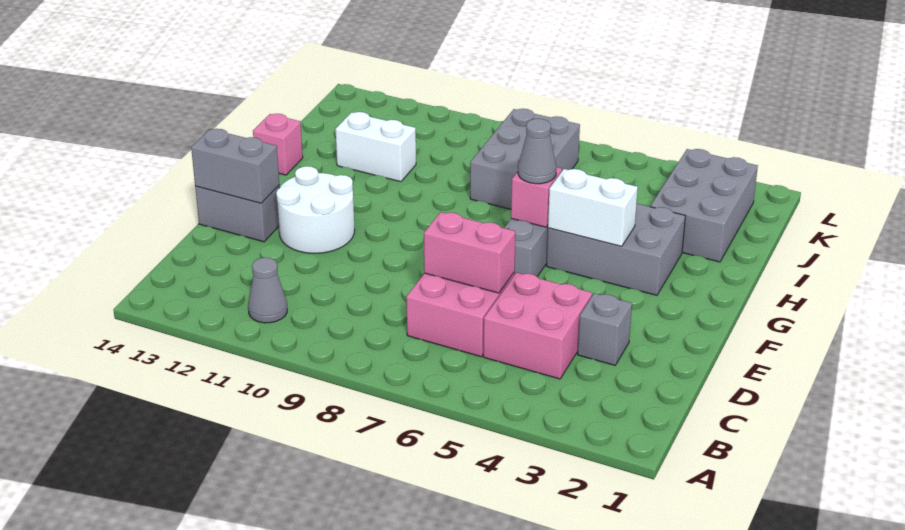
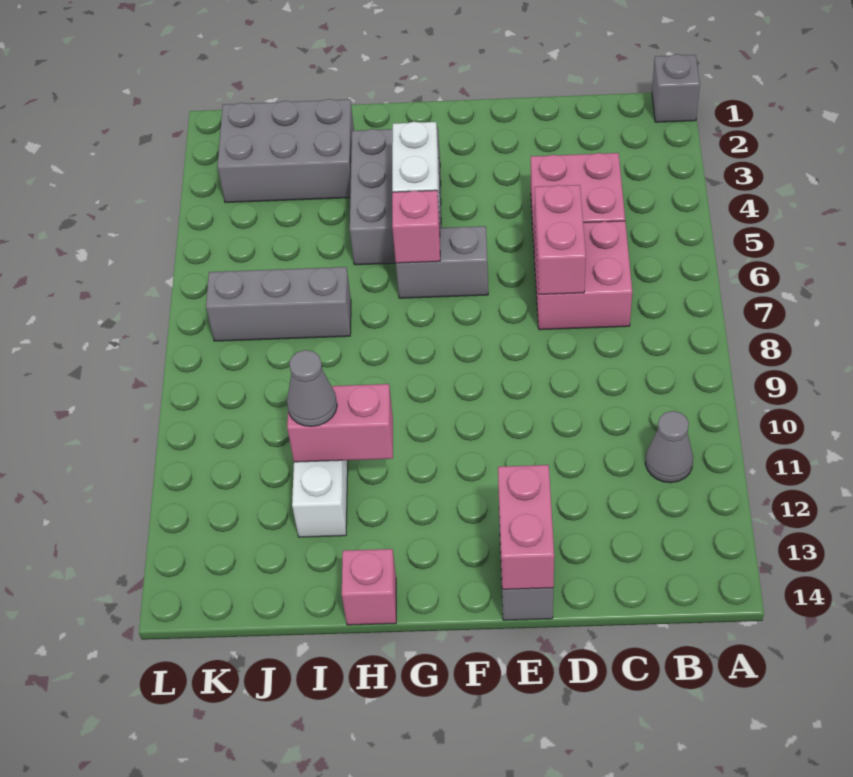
grey brick D3 level 1 -> grey brick A1 level 1
white round brick E11:F12 level 1 -> none
grey brick E13:E14 level 2 -> pink brick E13:E14 level 2
grey cone G6 level 3 -> grey cone I11 level 3
none -> pink brick H11:I11 level 2
grey brick I7:K8 level 1 -> grey brick I7:K7 level 1

